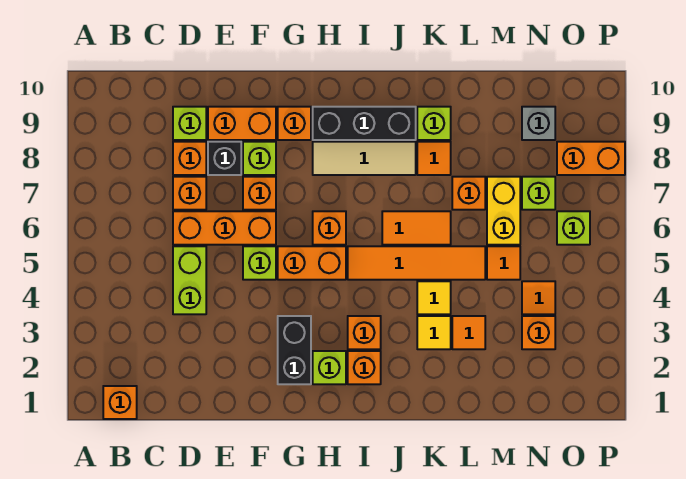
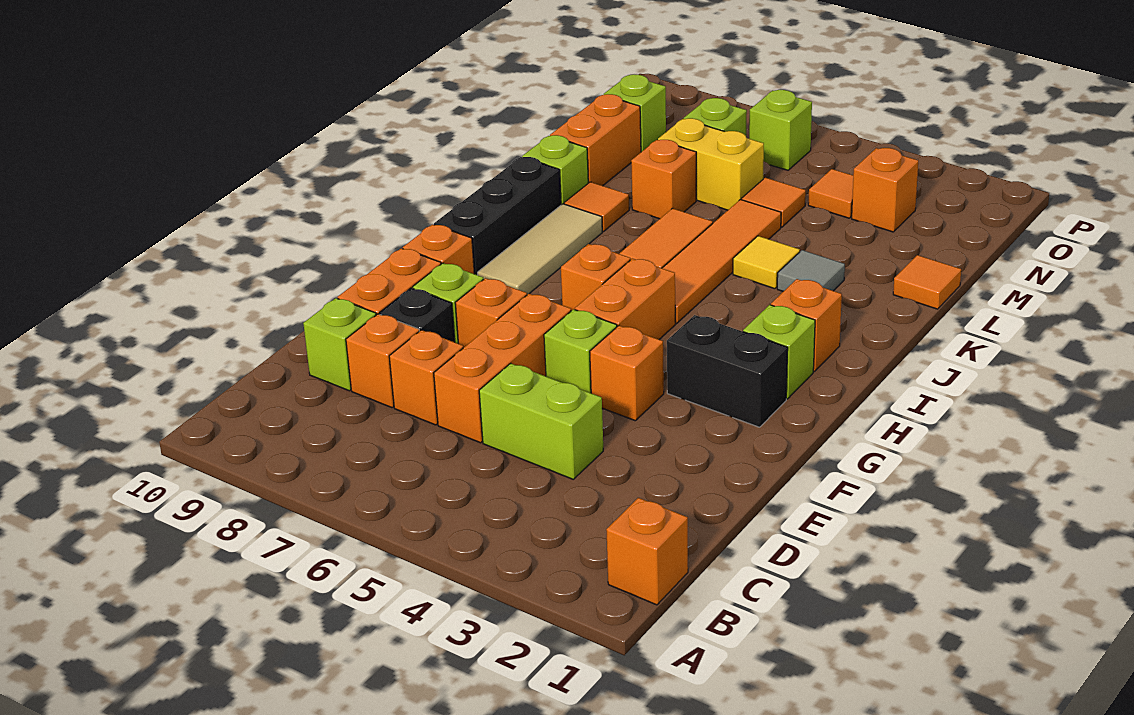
orange brick I3 level 1 -> orange brick F4 level 1
yellow tile K3 level 1 -> grey tile K3 level 1
orange tile L3 level 1 -> orange tile L1 level 1
grey brick N9 level 1 -> lime brick N9 level 1
orange brick O8:P8 level 1 -> orange brick L9:M9 level 1

